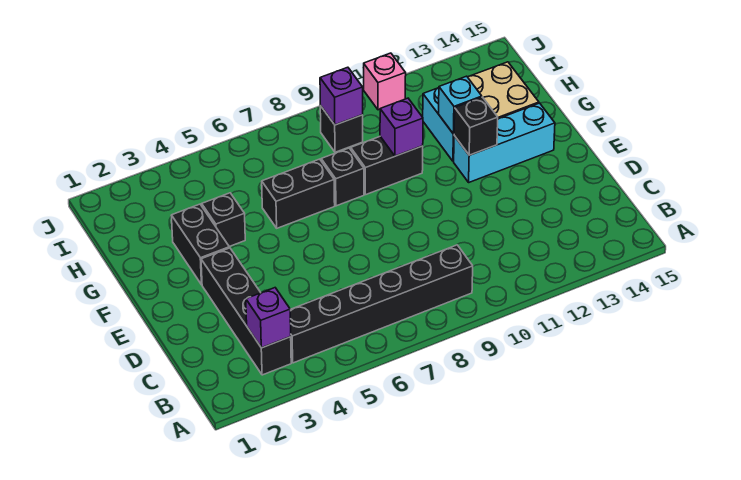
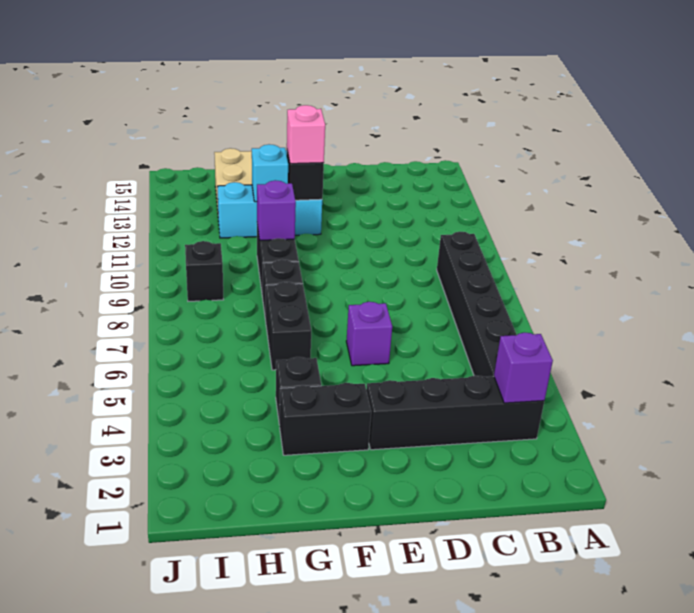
purple brick I9 level 2 -> purple brick E6 level 1
pink brick J11 level 1 -> pink brick F12 level 3

